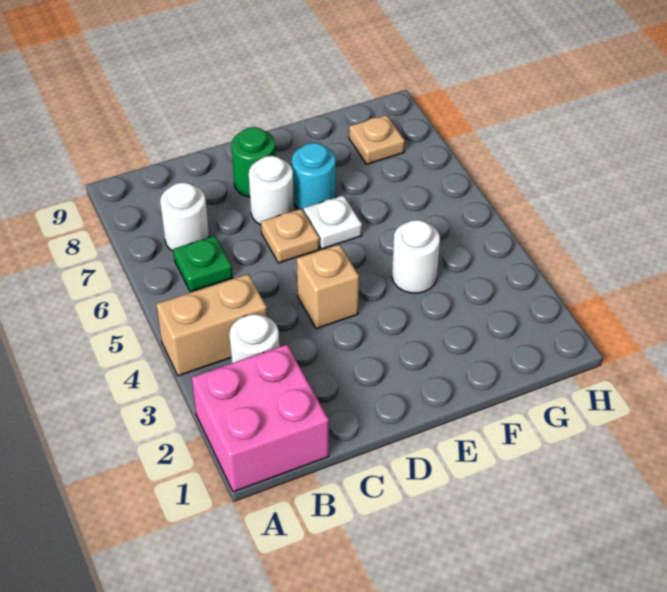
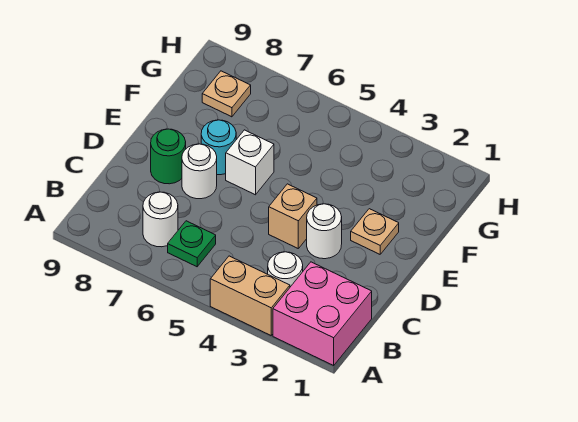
tan brick A4:B4 level 1 -> tan brick A3:A4 level 1
tan plate D6 level 1 -> tan plate E2 level 1
white plate E6 level 1 -> white brick E6 level 1
white round brick F4 level 1 -> white round brick D3 level 1

